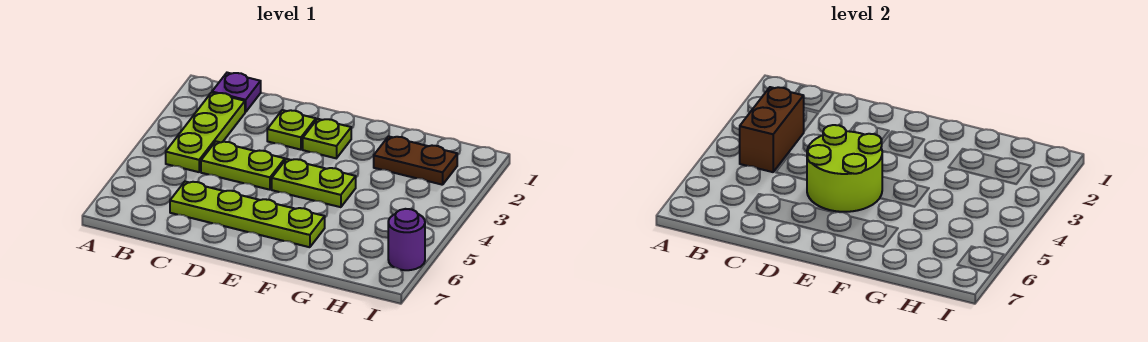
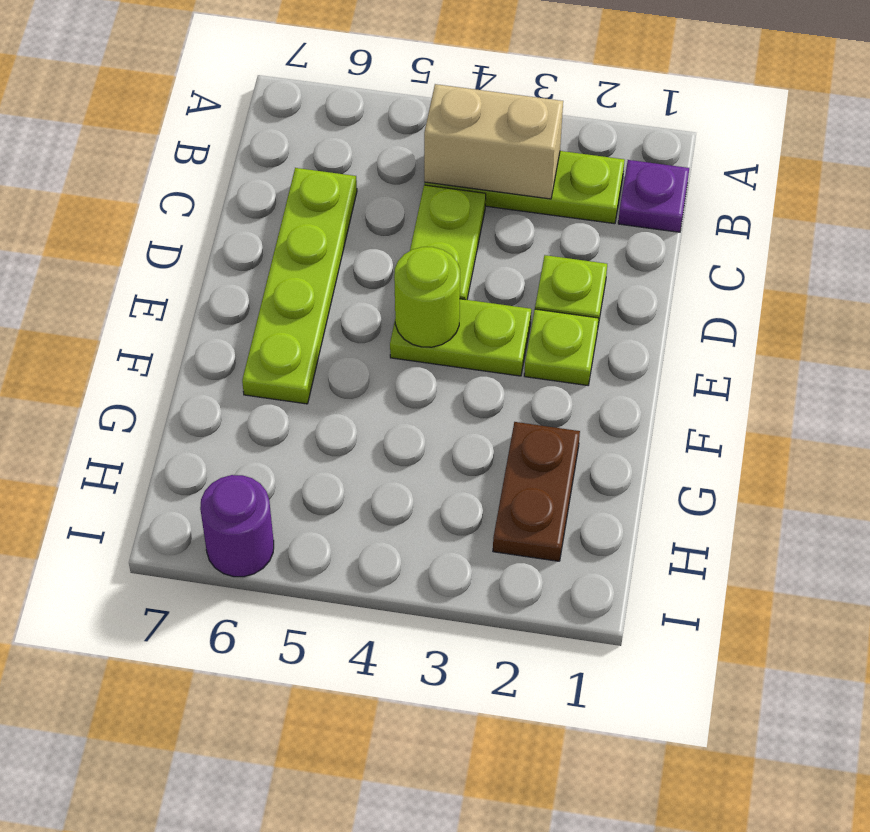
brown brick B3:B4 level 2 -> tan brick B3:B4 level 2
lime round brick D4:E5 level 2 -> lime round brick E4 level 2
lime plate E4:F4 level 1 -> lime plate E3:E4 level 1

